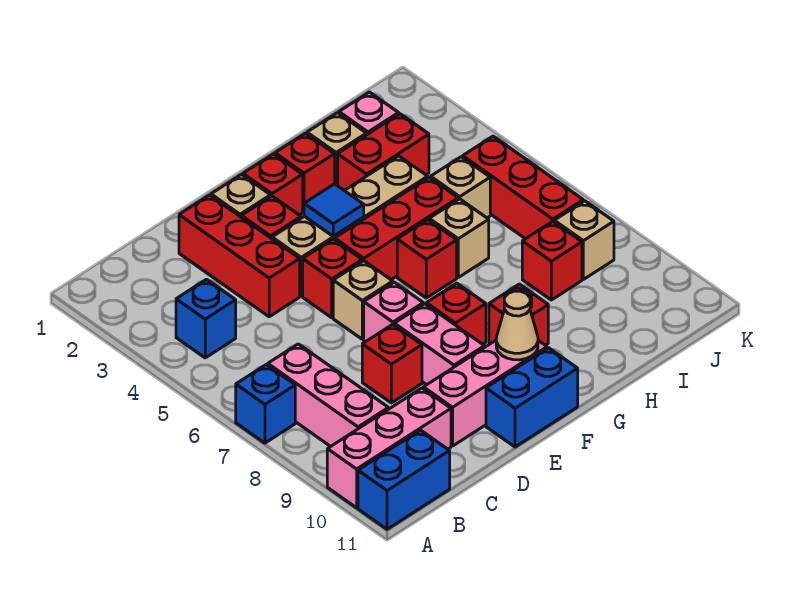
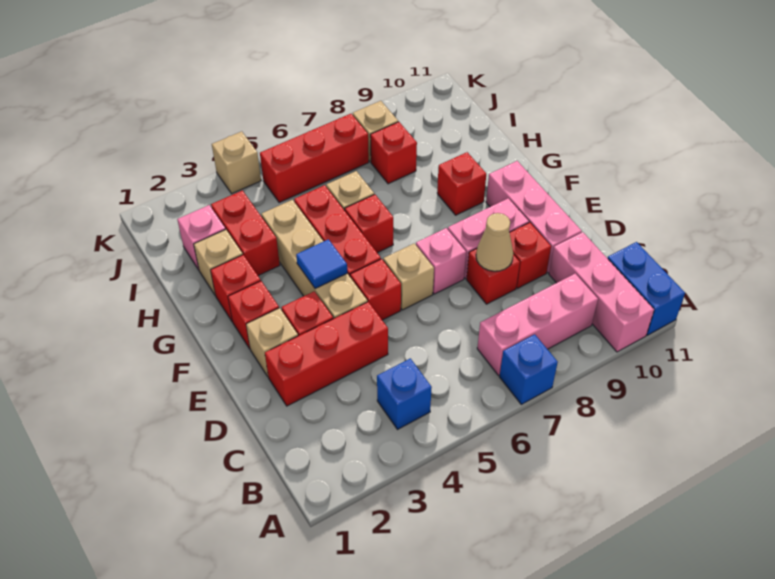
blue brick E11:F11 level 1 -> none
red brick F8 level 1 -> red brick D9 level 1
tan cone F10 level 2 -> tan cone D8 level 2
tan brick I5 level 1 -> tan brick K4 level 1

